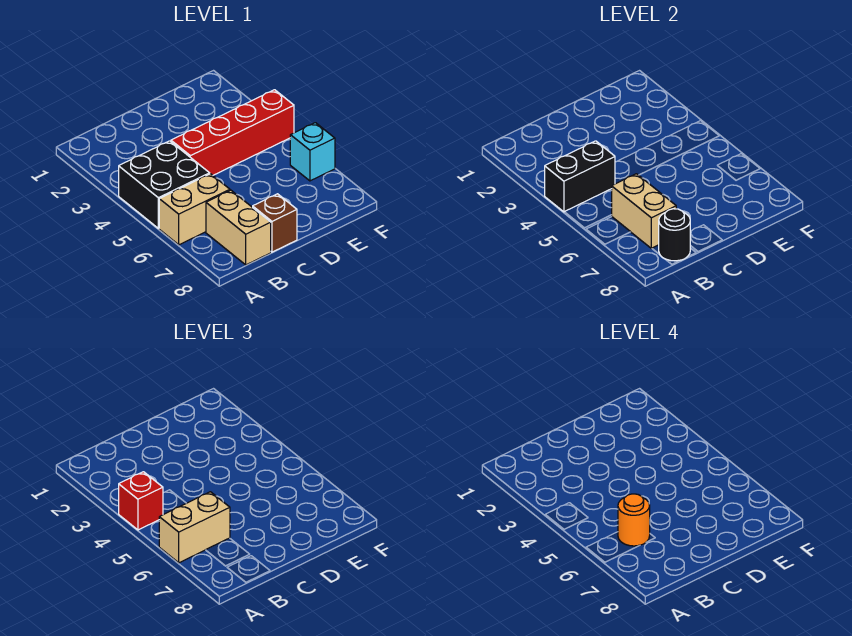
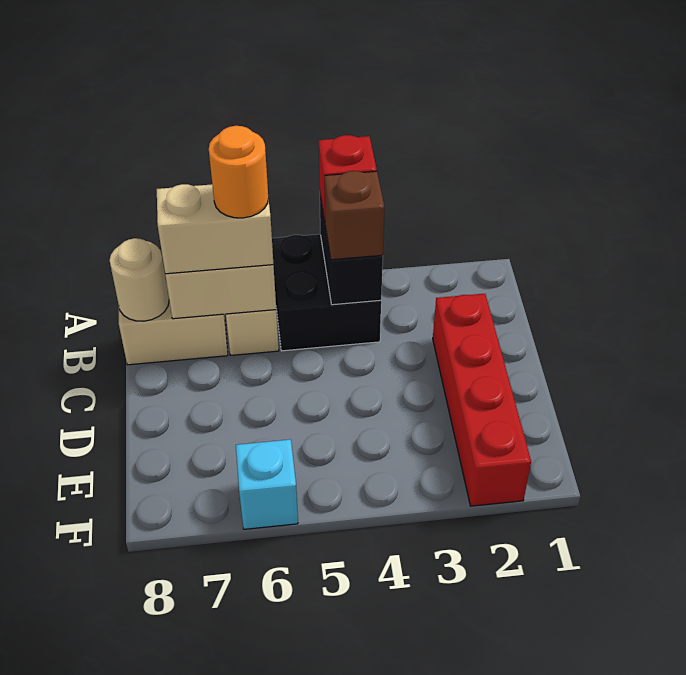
tan brick A6:B6 level 3 -> tan brick B6:B7 level 3
black round brick B8 level 2 -> tan round brick B8 level 2
red brick C4:F4 level 1 -> red brick C2:F2 level 1
brown brick C8 level 1 -> brown brick B4 level 3

